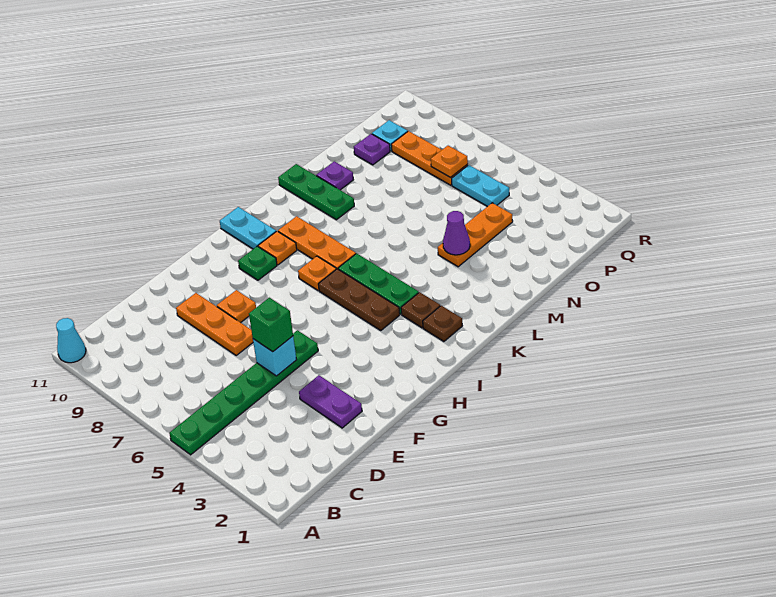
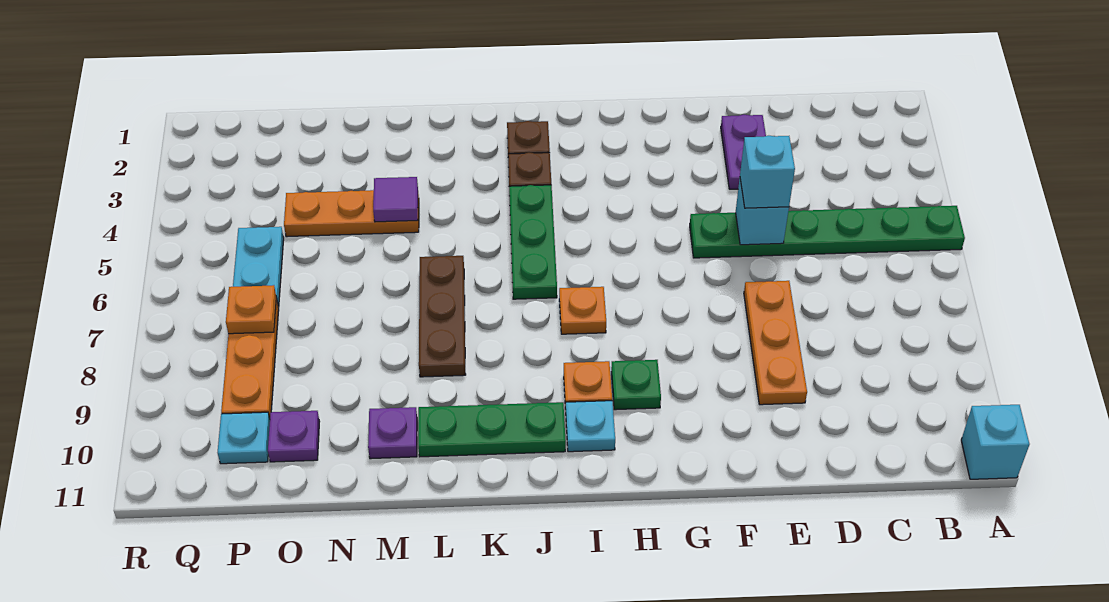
cyan cone A11 level 1 -> cyan brick A11 level 1
green brick E5 level 3 -> cyan brick E5 level 3
orange plate F8 level 1 -> none
brown plate I4:I6 level 1 -> brown plate L6:L8 level 1
cyan plate I10:I11 level 1 -> cyan plate I10 level 1
orange plate J7:J9 level 1 -> none
green plate L9:L11 level 1 -> green plate J10:L10 level 1
purple cone M4 level 2 -> purple tile M4 level 2

